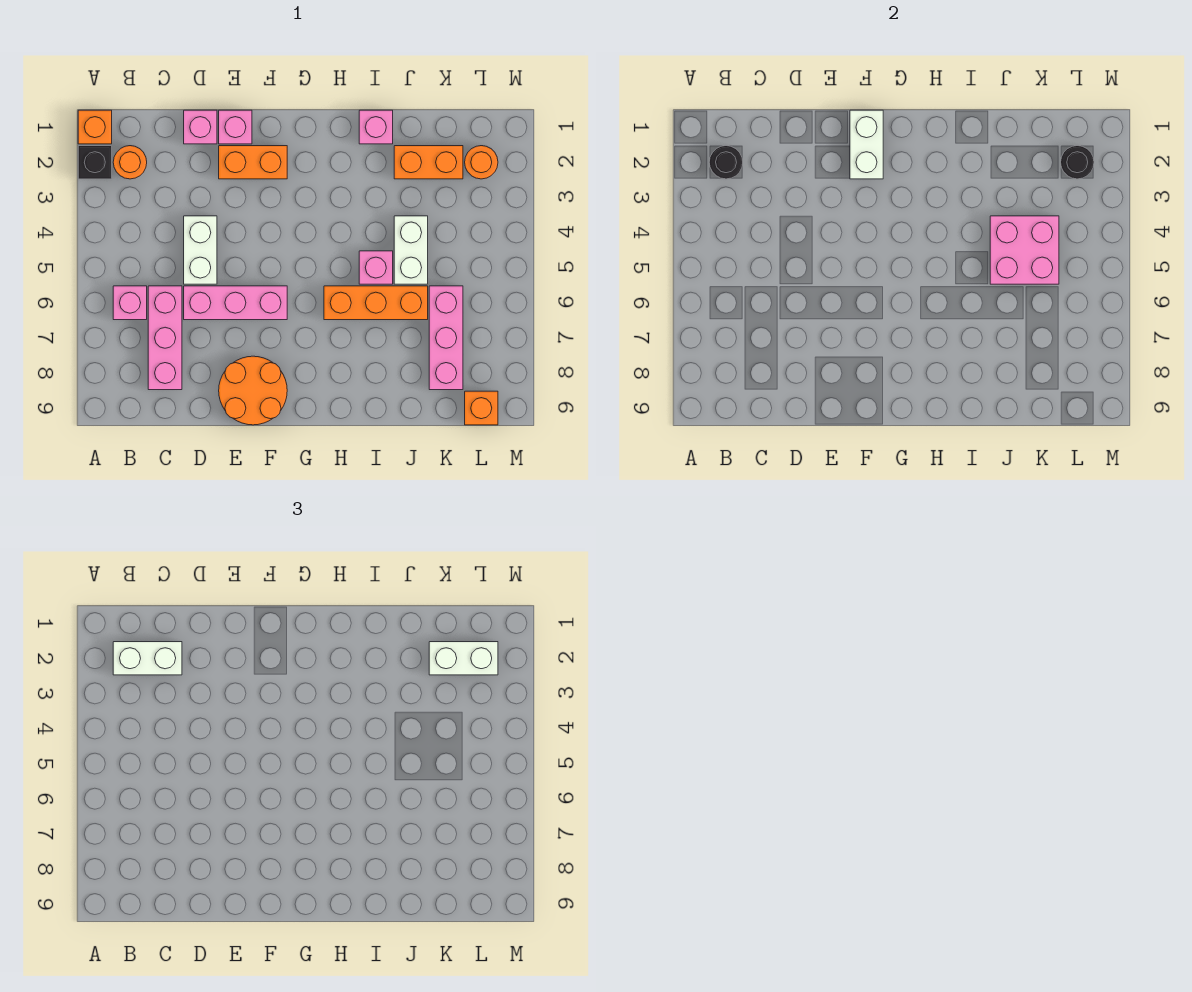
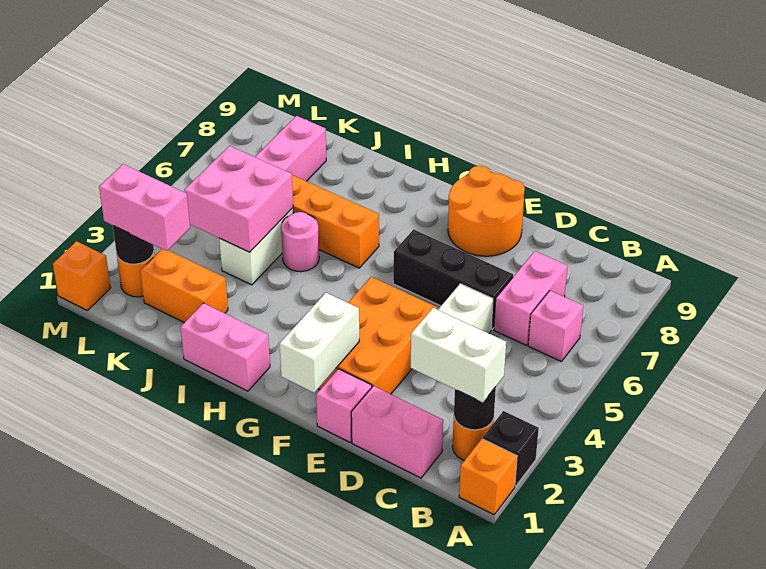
pink brick C6:C8 level 1 -> pink brick C6:C7 level 1
pink brick D1 level 1 -> pink brick C1:D1 level 1
pink brick D6:F6 level 1 -> black brick D6:F6 level 1
orange brick E2:F2 level 1 -> orange brick E2:F4 level 1
pink brick I1 level 1 -> pink brick H1:I1 level 1
pink brick I5 level 1 -> pink round brick I5 level 1
white brick K2:L2 level 3 -> pink brick K2:L2 level 3
orange brick L9 level 1 -> orange brick M1 level 1

